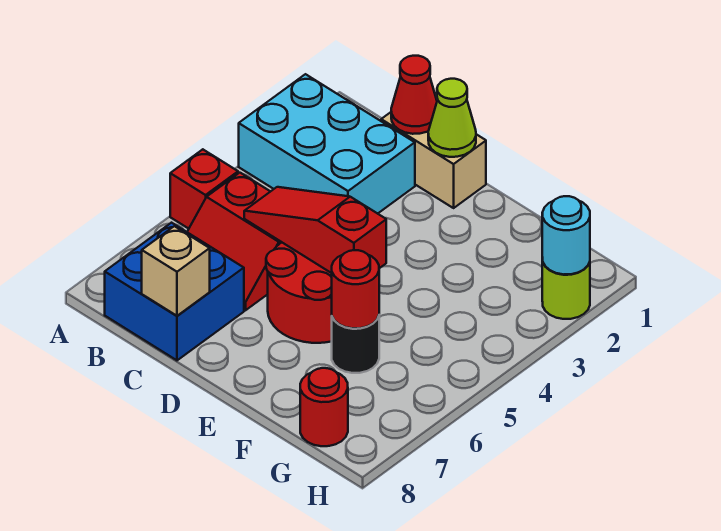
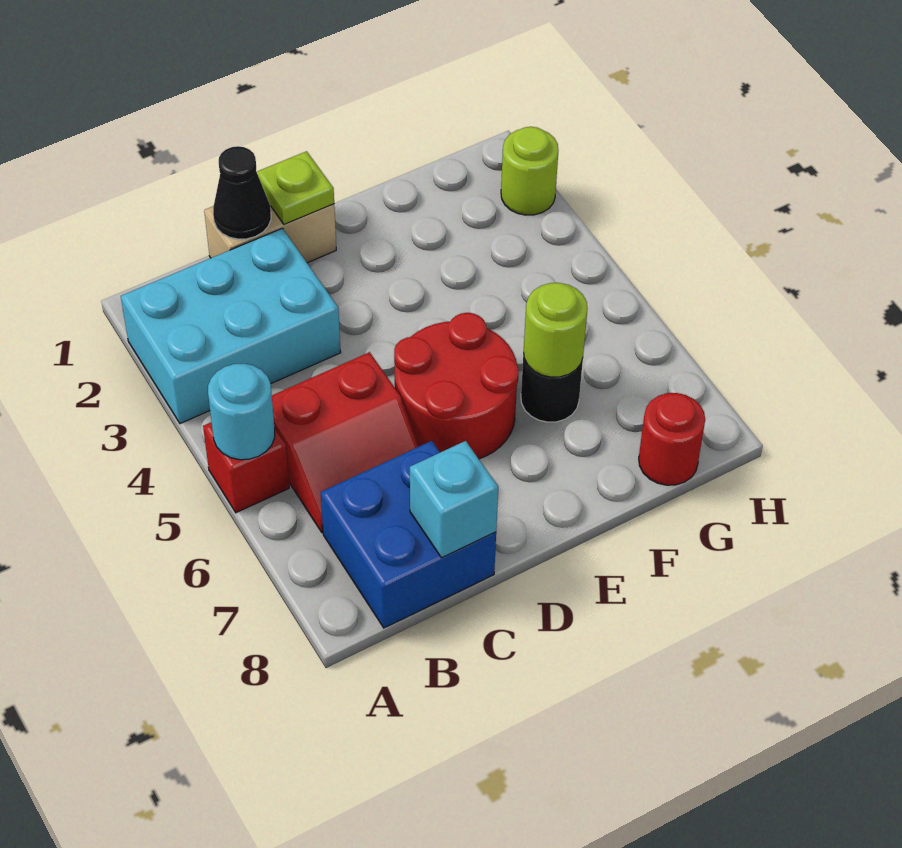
red cone C1 level 2 -> black cone C1 level 2
red slope C5:E5 level 2 top E -> none
tan brick C8 level 2 -> cyan brick C8 level 2
lime cone D1 level 2 -> lime plate D1 level 2
red round brick F6 level 2 -> lime round brick F6 level 2
cyan round brick H2 level 2 -> cyan round brick A5 level 2

